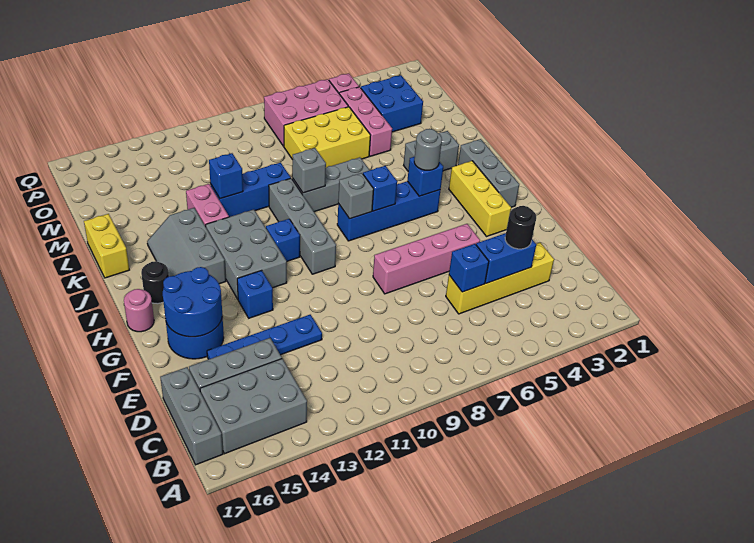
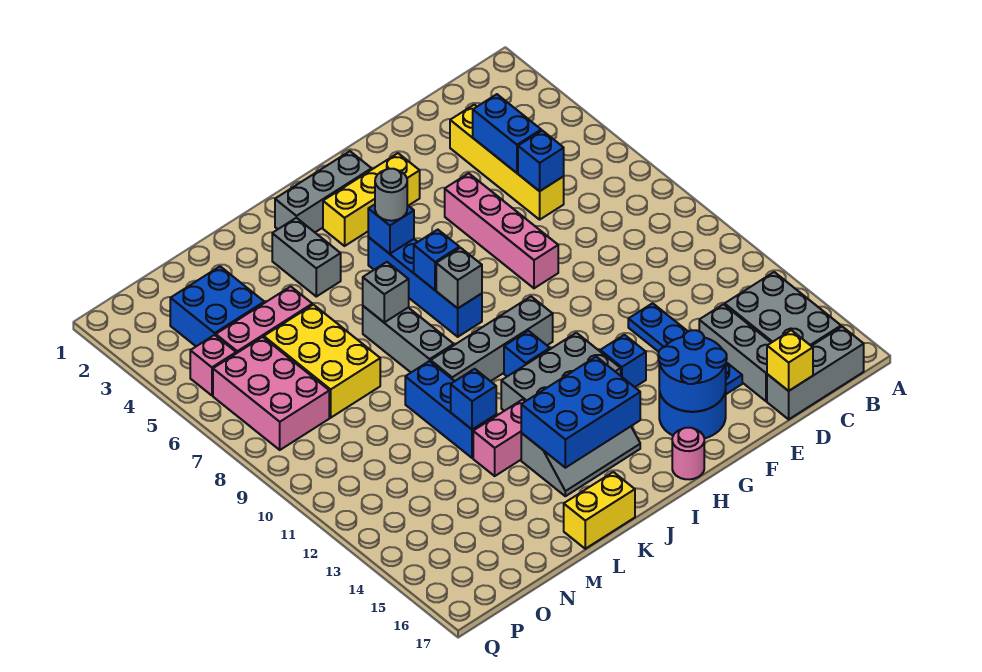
black round brick D4 level 3 -> none
none -> yellow brick D17 level 2
none -> blue brick I14:K15 level 2
black round brick I16 level 1 -> none
grey brick K9 level 2 -> grey brick K7 level 2

